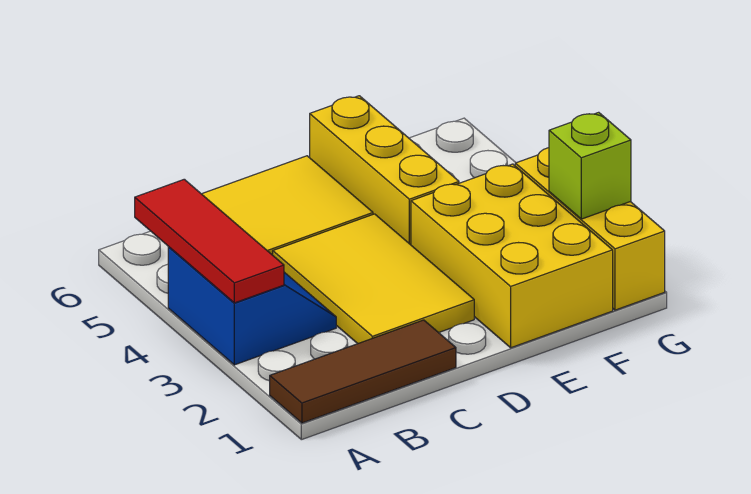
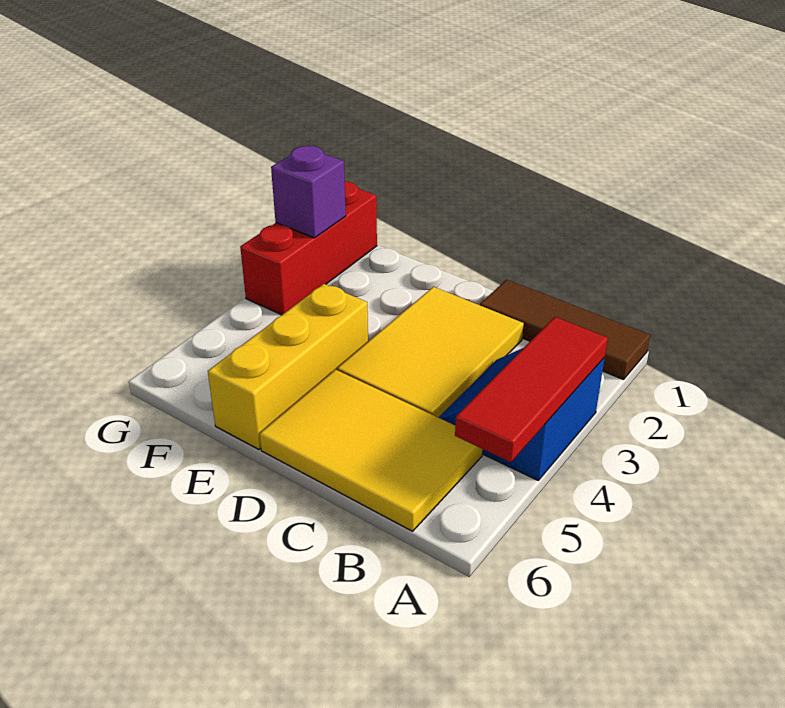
yellow brick E1:F3 level 1 -> none
yellow brick G1:G3 level 1 -> red brick G1:G3 level 1
lime brick G2 level 2 -> purple brick G2 level 2

